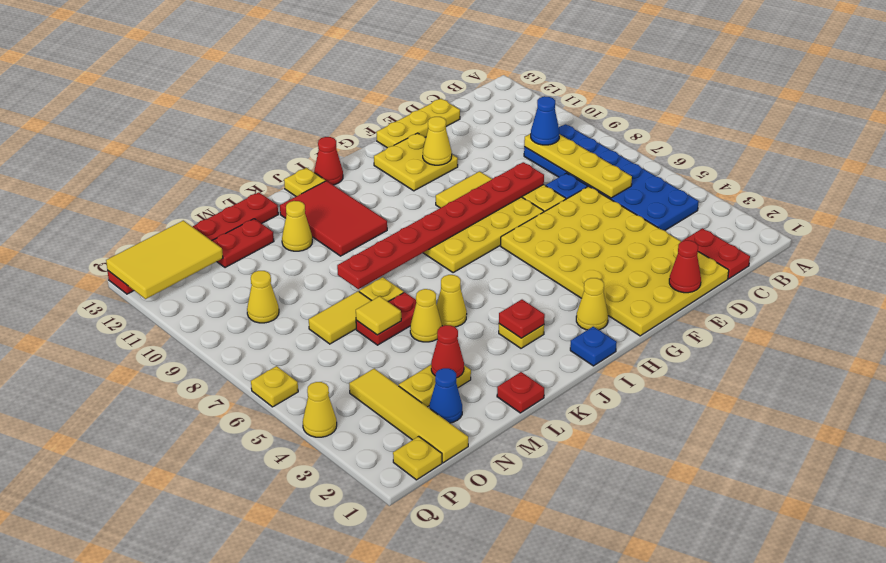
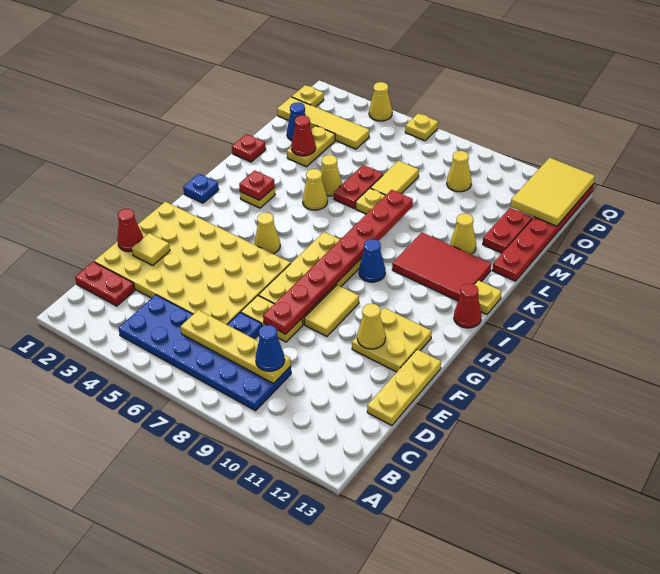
yellow cone H2 level 1 -> yellow cone H5 level 1
none -> blue cone I9 level 1
yellow tile M6 level 2 -> yellow tile E2 level 2

